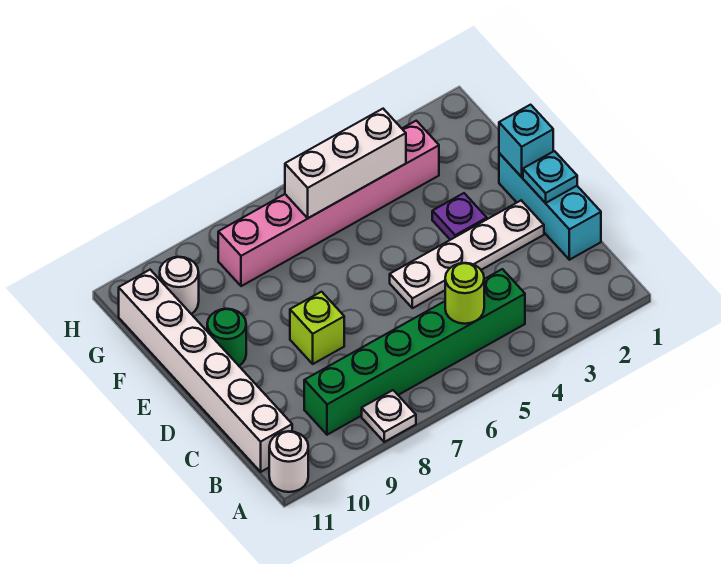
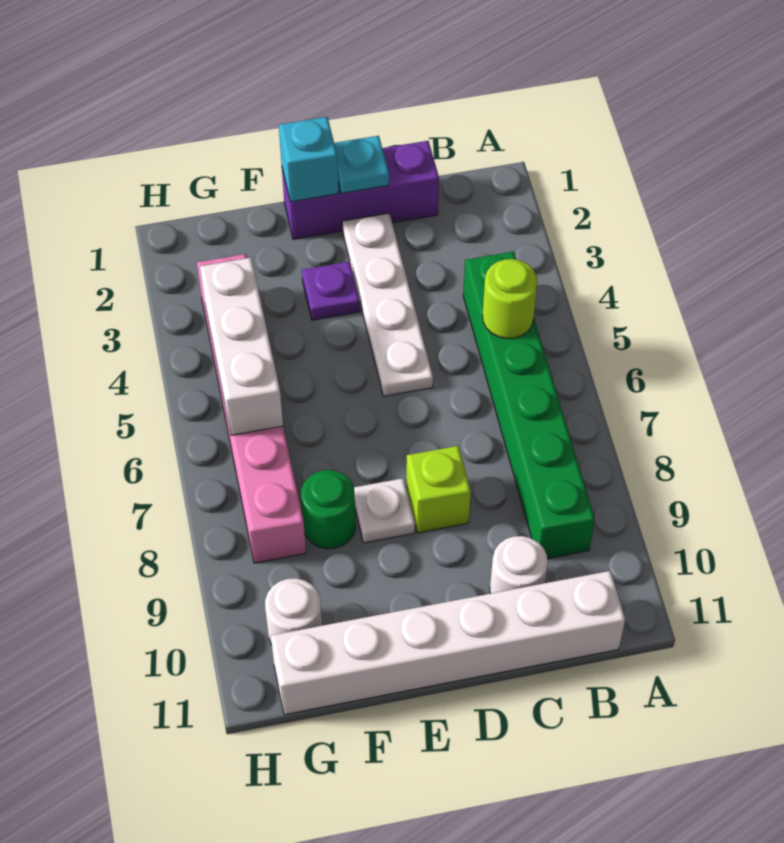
white plate A8 level 1 -> white plate E8 level 1
white round brick A11 level 1 -> white round brick C10 level 1
cyan brick C1:E1 level 1 -> purple brick C1:E1 level 1
green round brick E10 level 1 -> green round brick F8 level 1

